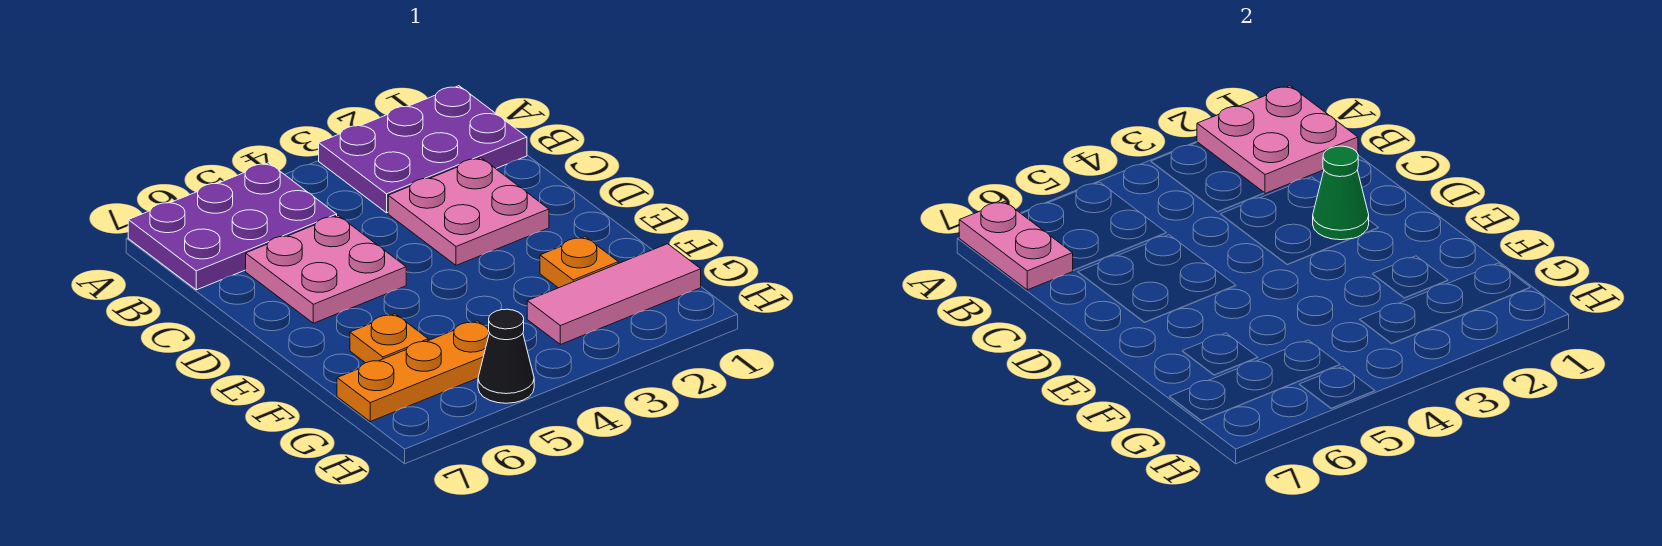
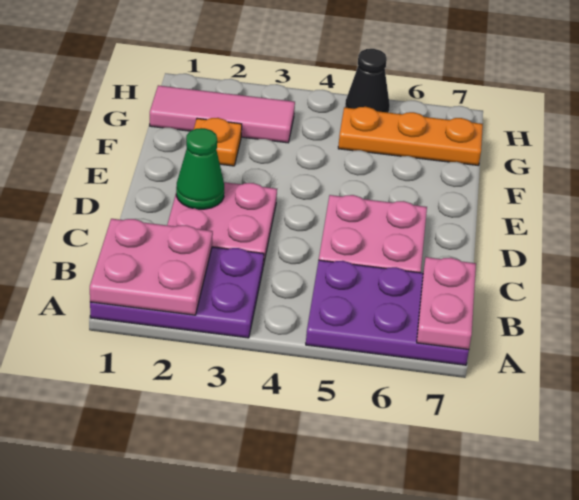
orange plate F6 level 1 -> none

